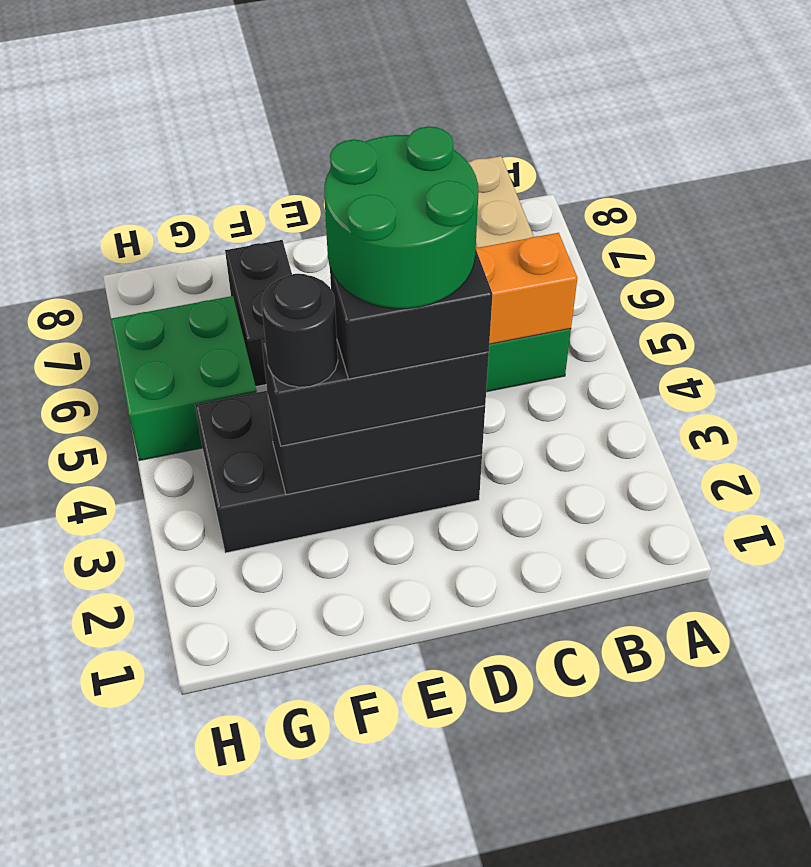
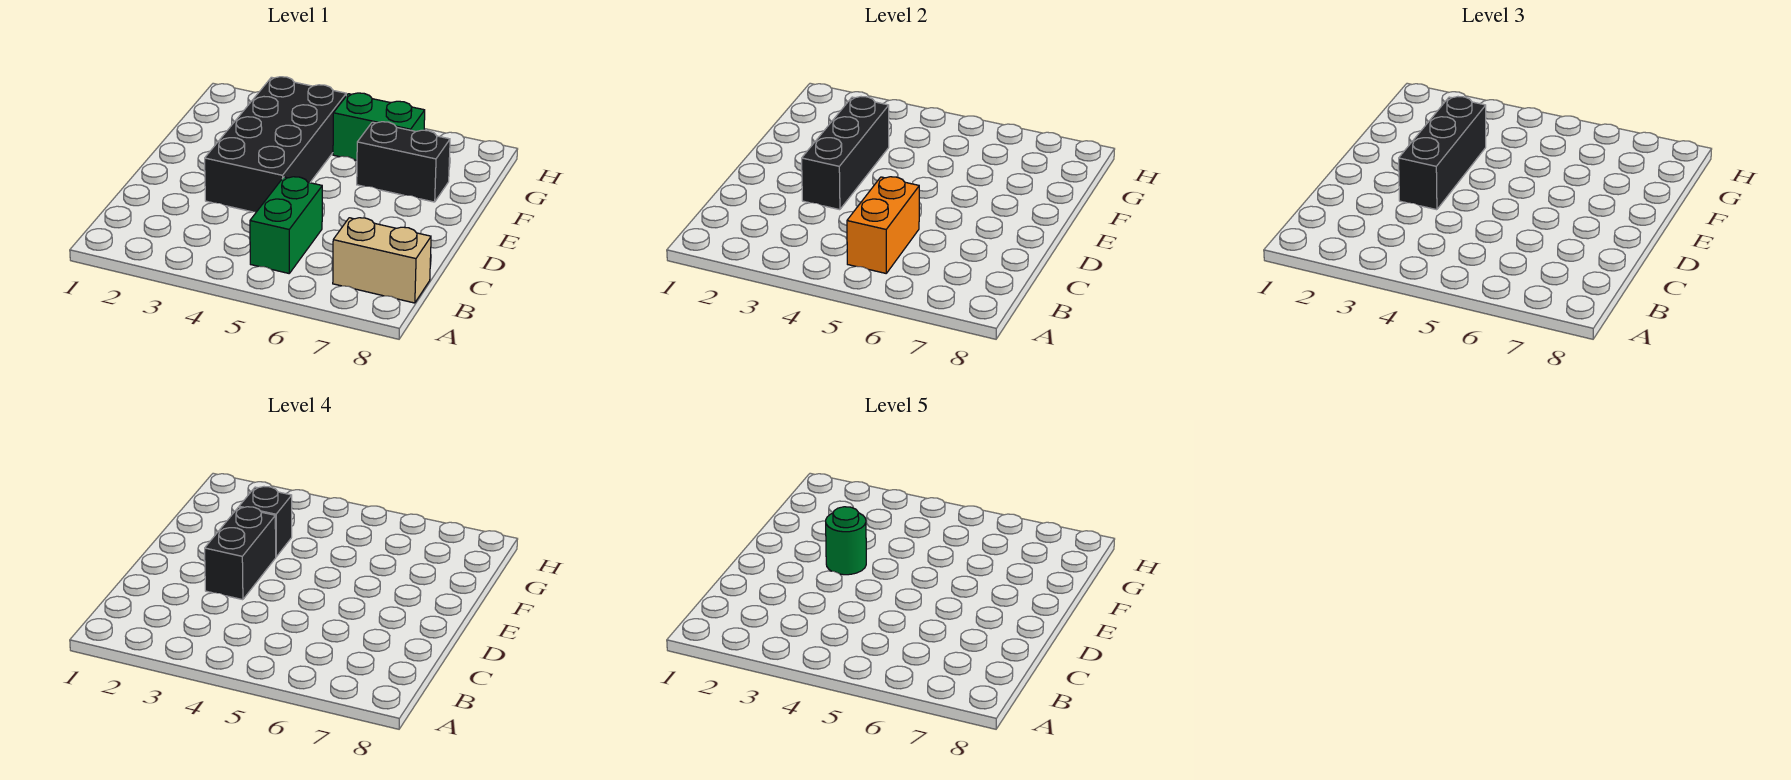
green round brick D3:E4 level 5 -> green round brick E3 level 5
black round brick F3 level 4 -> black brick F3 level 4
green brick G5:H6 level 1 -> green brick G5:G6 level 1

